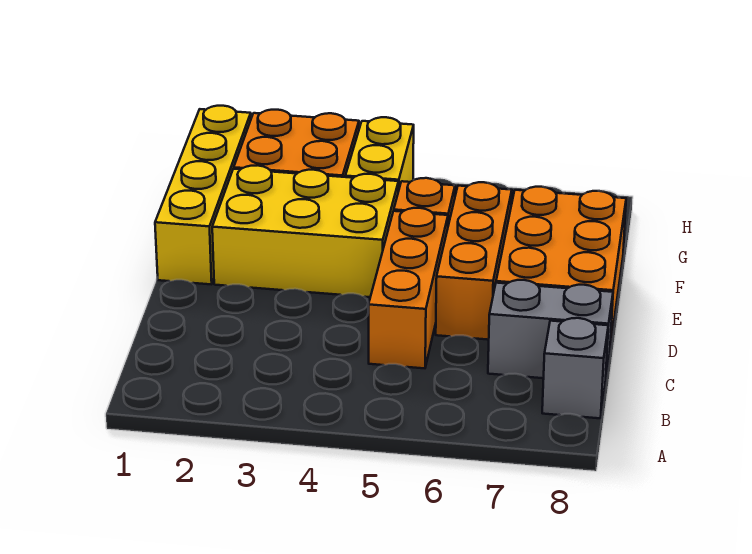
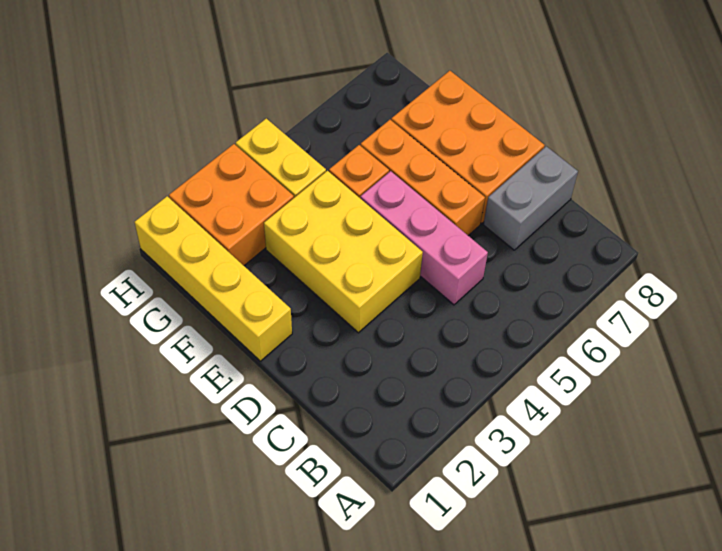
grey brick B8 level 1 -> none
orange brick C5:E5 level 1 -> pink brick C5:E5 level 1
yellow brick E2:F4 level 1 -> yellow brick D3:F4 level 1

